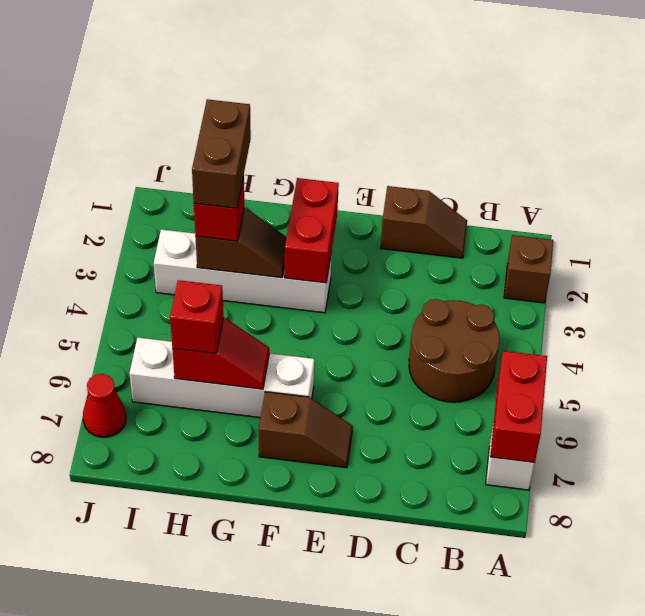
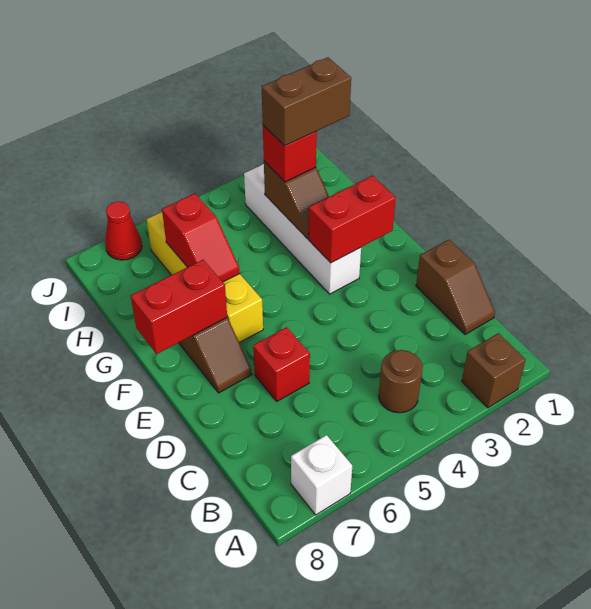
red brick A6:A7 level 2 -> red brick F7:F8 level 2
brown round brick B4:C5 level 1 -> brown round brick B4 level 1
white brick F6:I6 level 1 -> yellow brick F6:I6 level 1
red brick H6 level 3 -> red brick D6 level 1

